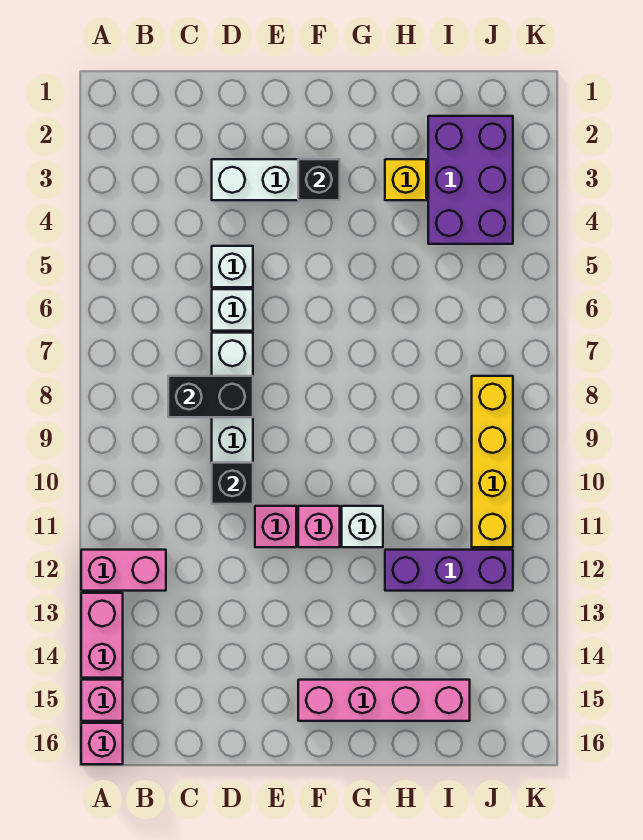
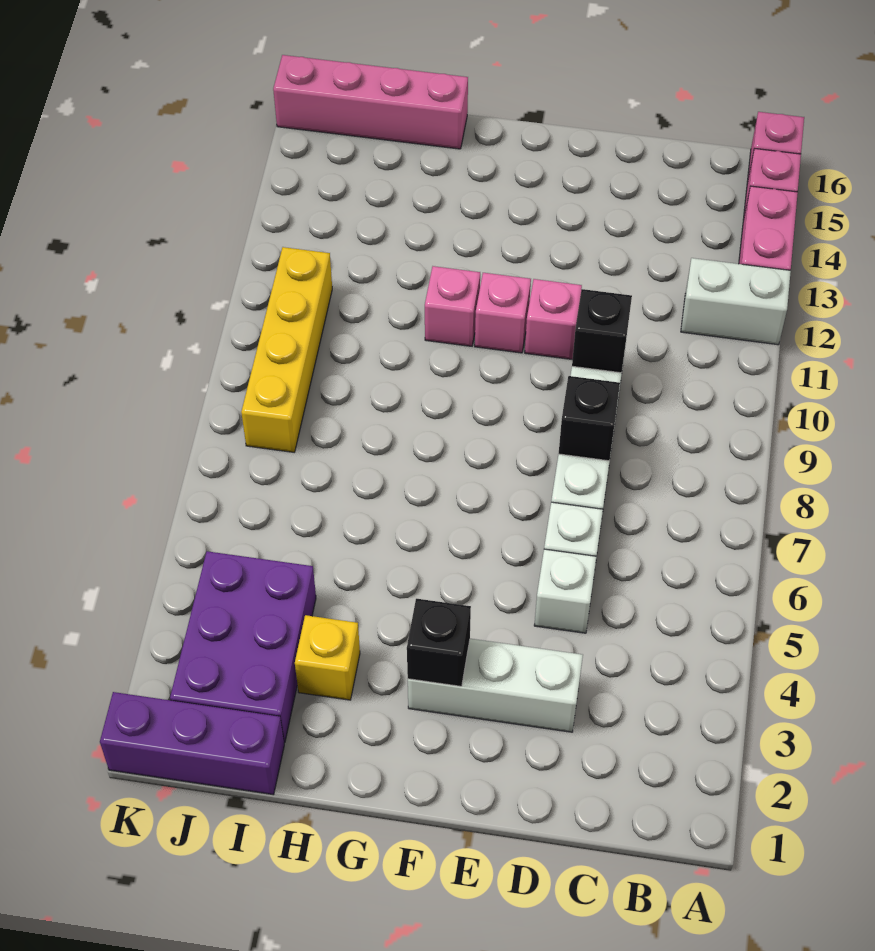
pink brick A12:B12 level 1 -> white brick A12:B12 level 1
black brick C8:D8 level 2 -> black brick D8 level 2
pink brick F15:I15 level 1 -> pink brick H16:K16 level 1
white brick G11 level 1 -> pink brick G11 level 1
purple brick H12:J12 level 1 -> purple brick I1:K1 level 1

